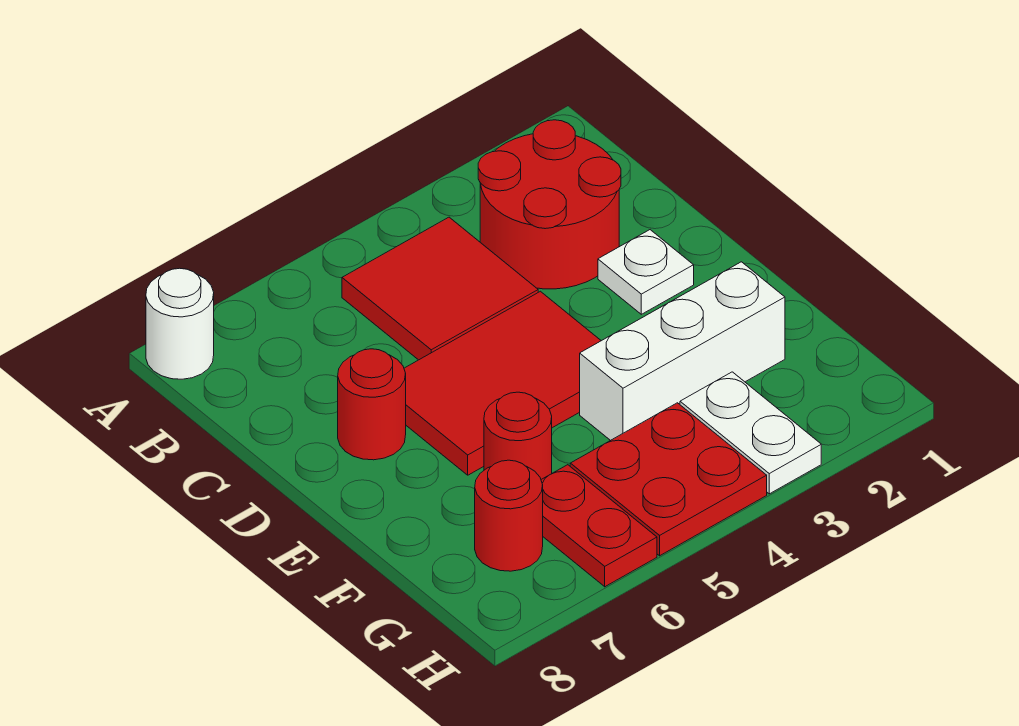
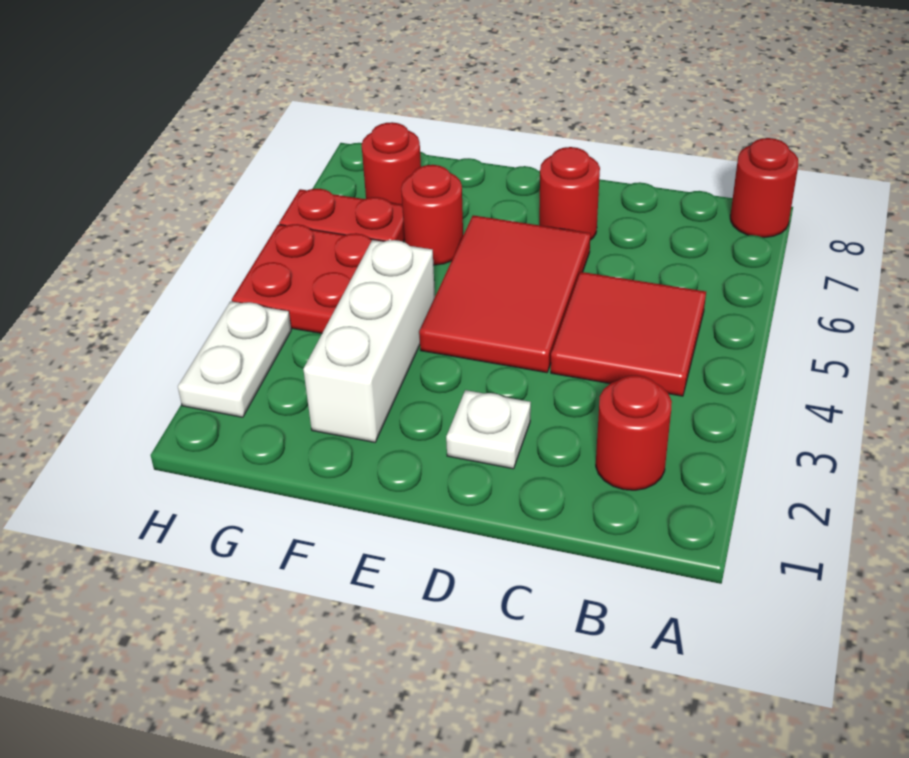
white round brick A8 level 1 -> red round brick A8 level 1
red round brick B2:C3 level 1 -> red round brick B2 level 1
white plate G3:H3 level 1 -> white plate H2:H3 level 1

